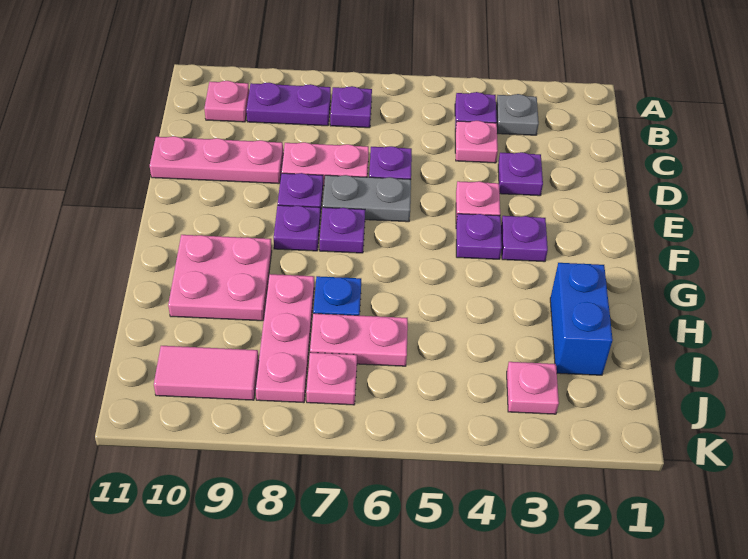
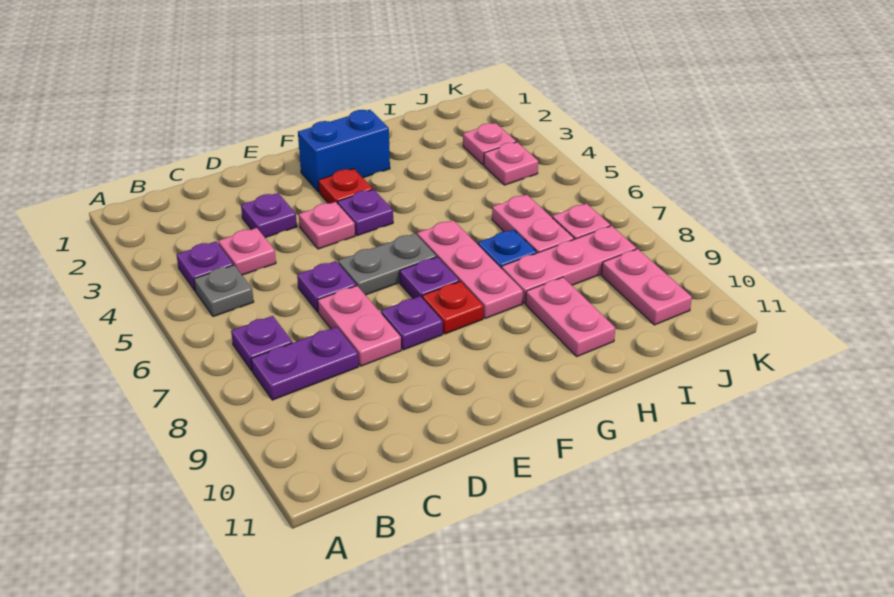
grey plate B3 level 1 -> grey plate B5 level 1
purple plate B8:B9 level 1 -> purple plate B8:C8 level 1
pink plate B10 level 1 -> pink plate J4 level 1
pink plate D9:D11 level 1 -> pink plate G6:G8 level 1
grey plate E6:E7 level 1 -> grey plate E6:F6 level 1
purple plate F3 level 1 -> red plate F3 level 1
purple plate F8 level 1 -> red plate F8 level 1
pink plate G9:H10 level 1 -> pink plate H9:H10 level 1
blue brick H2:I2 level 1 -> blue brick F2:G2 level 1
pink tile J9:J10 level 1 -> pink plate J9:J10 level 1

